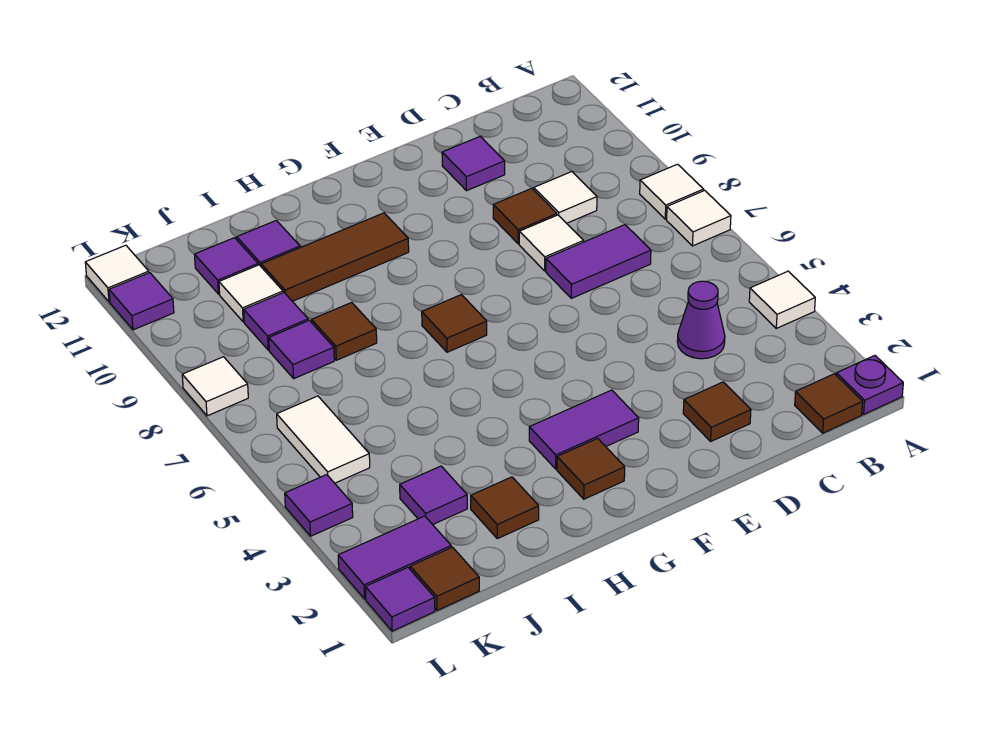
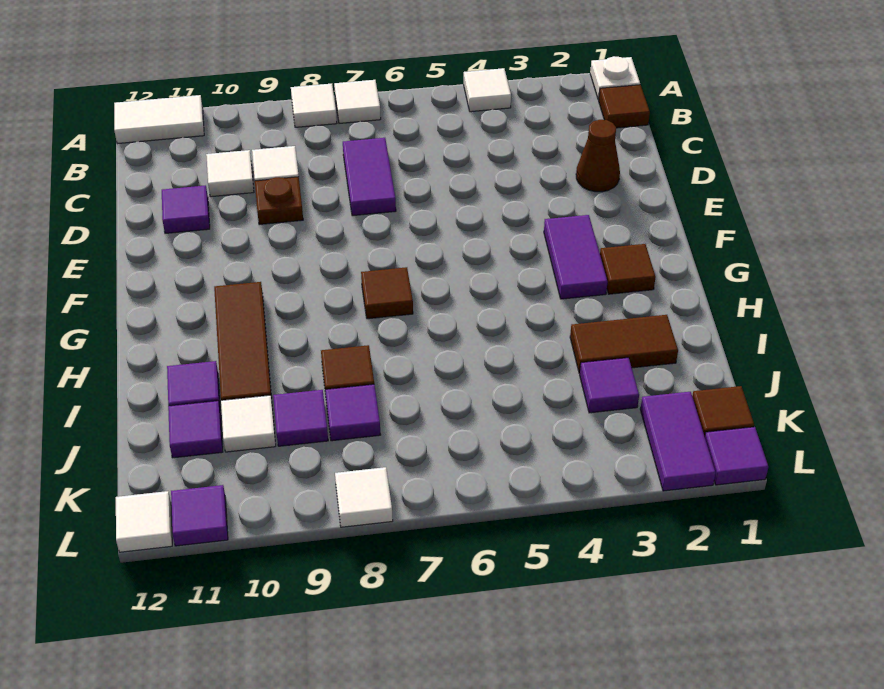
purple plate A1 level 1 -> white plate A1 level 1
purple cone C4 level 1 -> none
brown tile D2 level 1 -> brown cone D2 level 1
white tile D8 level 1 -> white tile C10 level 1
brown tile D9 level 1 -> brown plate D9 level 1
brown tile I2 level 1 -> brown tile I2:I3 level 1
white tile K5:K6 level 1 -> white tile A11:A12 level 1
purple tile L4 level 1 -> none

